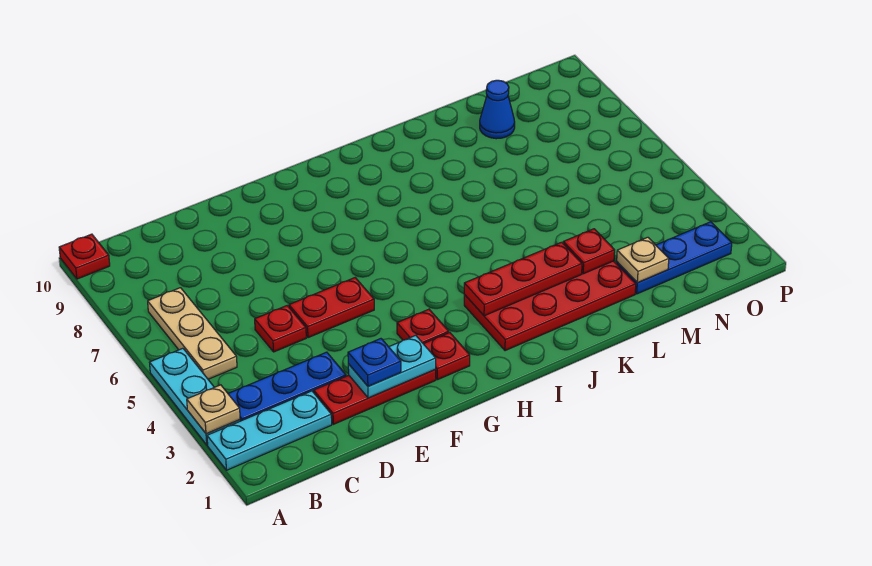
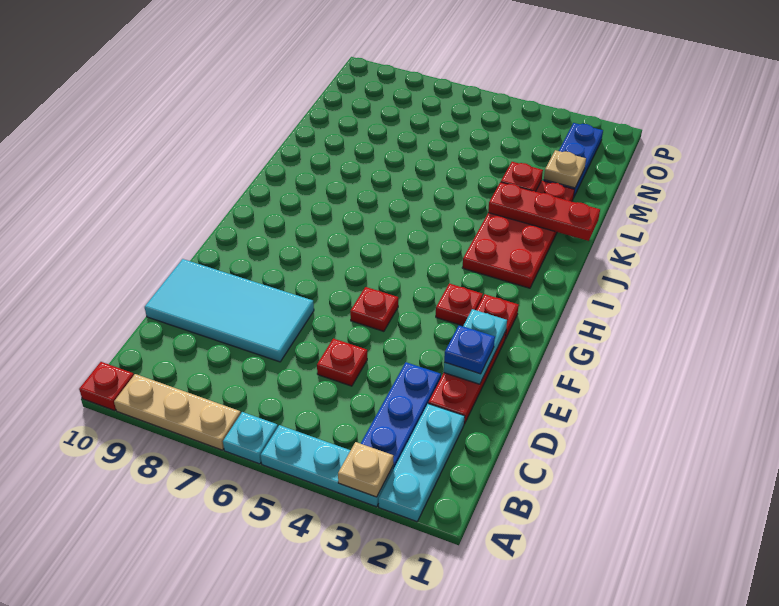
none -> cyan plate A6 level 1
tan plate B5:B7 level 1 -> tan plate A7:A9 level 1
none -> cyan tile D7:E10 level 1
red plate E5:F5 level 1 -> red plate F5 level 1
red plate I3:K3 level 2 -> red plate K1:K3 level 2
blue cone M9 level 1 -> none

